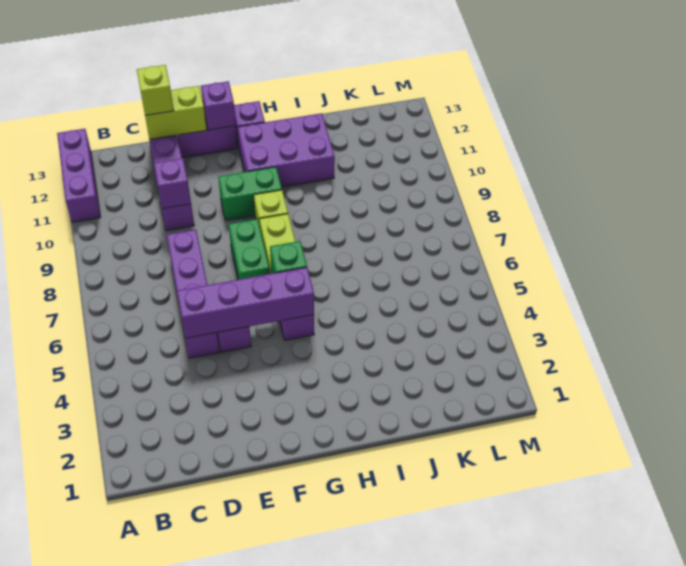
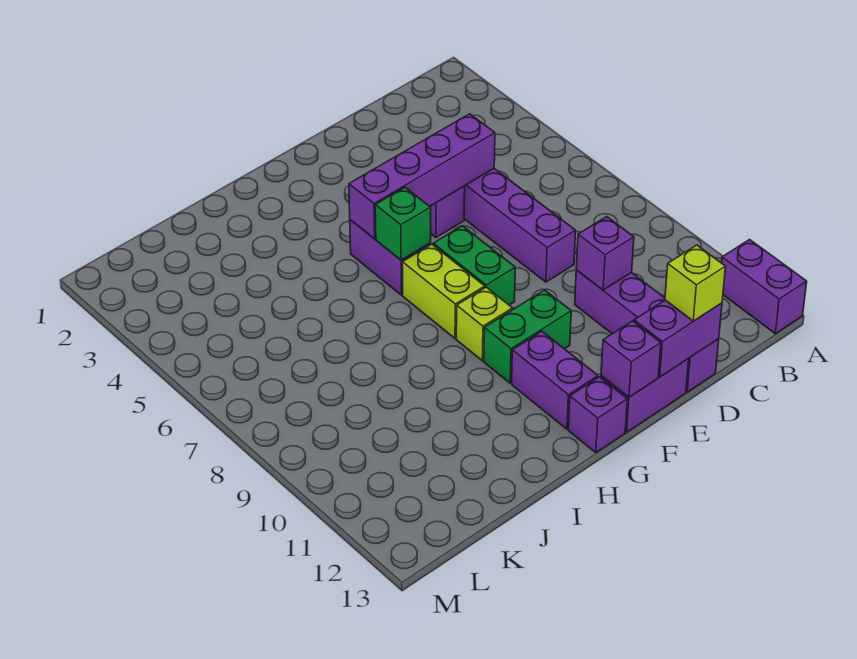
purple brick A11:A13 level 1 -> purple brick A12:A13 level 1
lime brick D13:E13 level 2 -> purple brick D13:E13 level 2
purple brick G11:I12 level 1 -> purple brick G11:G12 level 1

